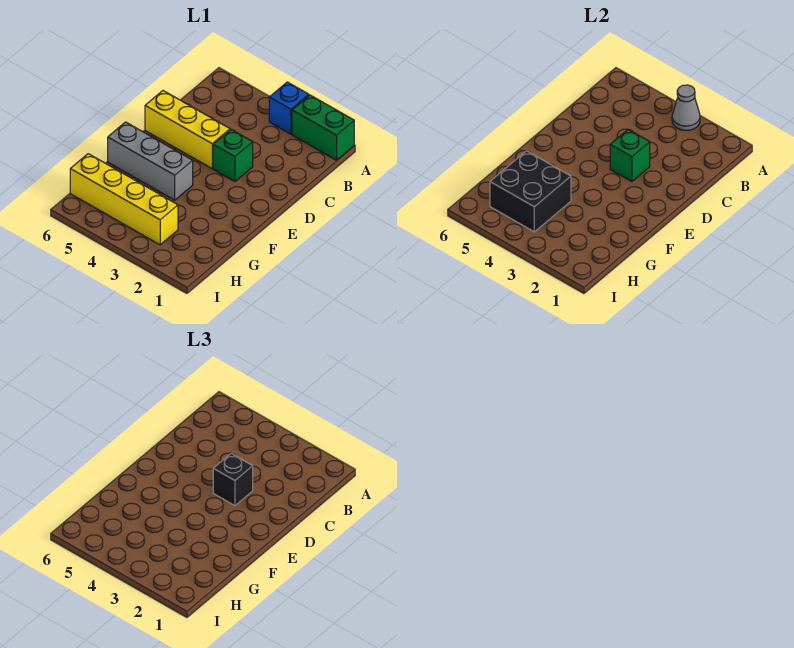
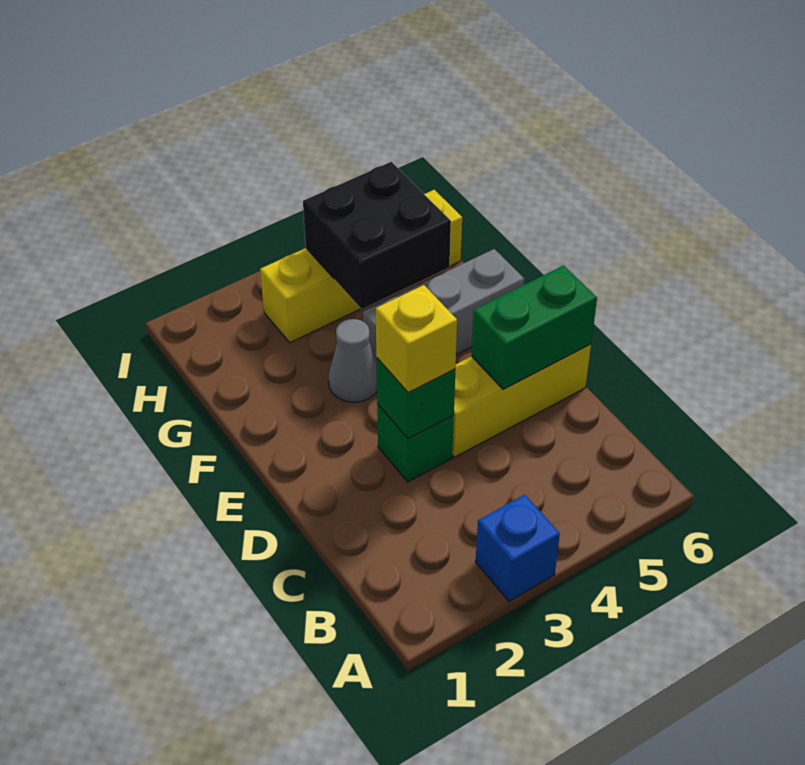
green brick A1:A2 level 1 -> green brick D5:D6 level 2
grey cone A3 level 2 -> grey cone F3 level 1
black brick D3 level 3 -> yellow brick D3 level 3

